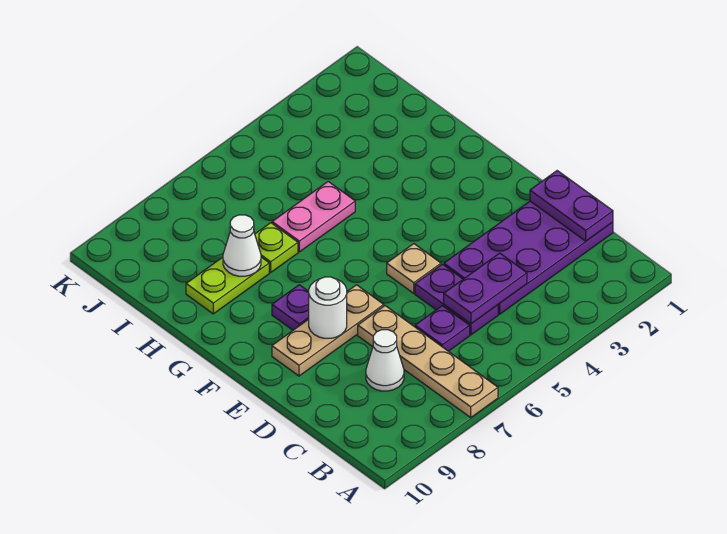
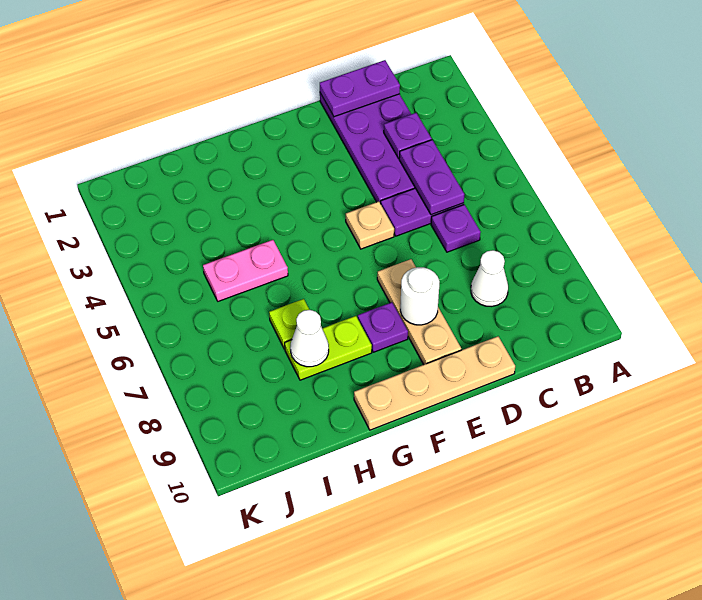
tan plate A7:D7 level 1 -> tan plate D10:G10 level 1
none -> purple plate C3 level 2
pink plate H5:H6 level 1 -> pink plate H5:I5 level 1
lime plate H8:H9 level 1 -> lime plate G8:H8 level 1

